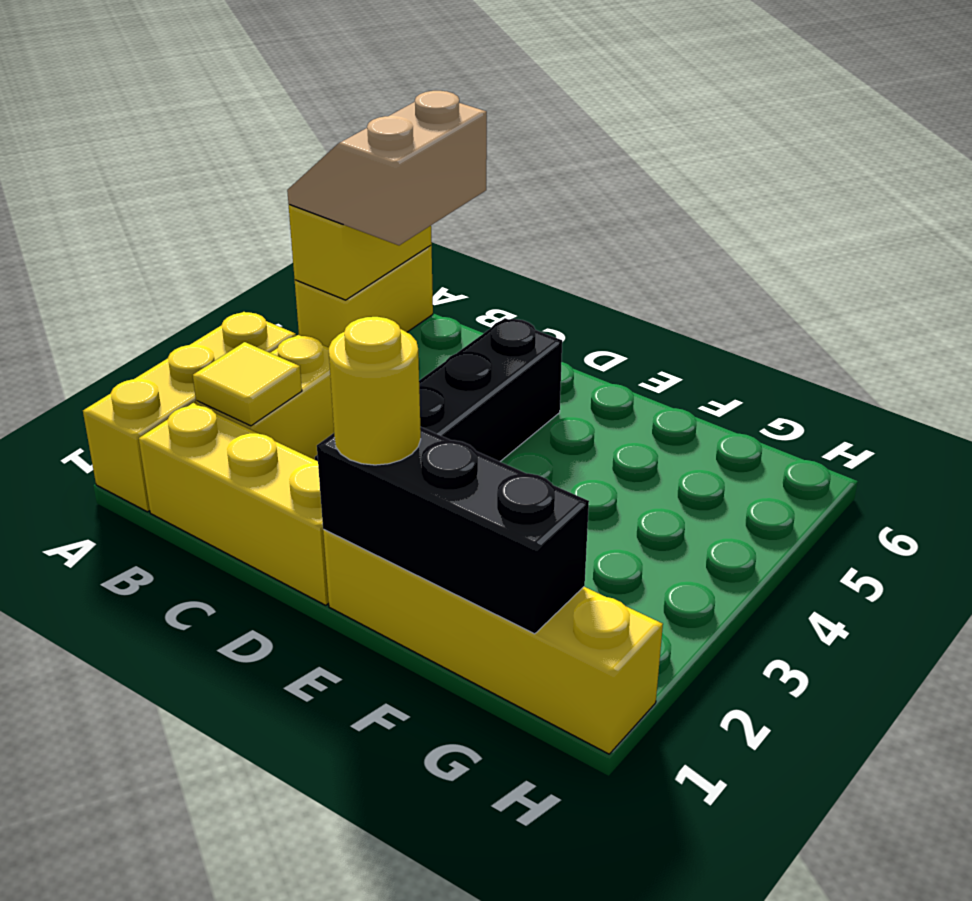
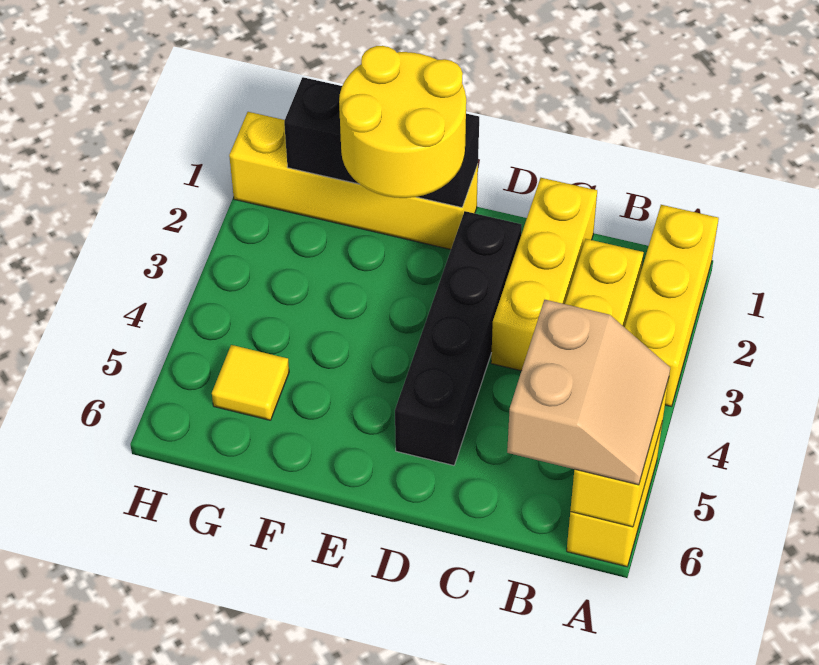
yellow brick B1:D1 level 1 -> yellow brick C1:C3 level 1
yellow tile B2 level 2 -> yellow tile G5 level 1
yellow round brick E1 level 3 -> yellow round brick E1:F2 level 3

